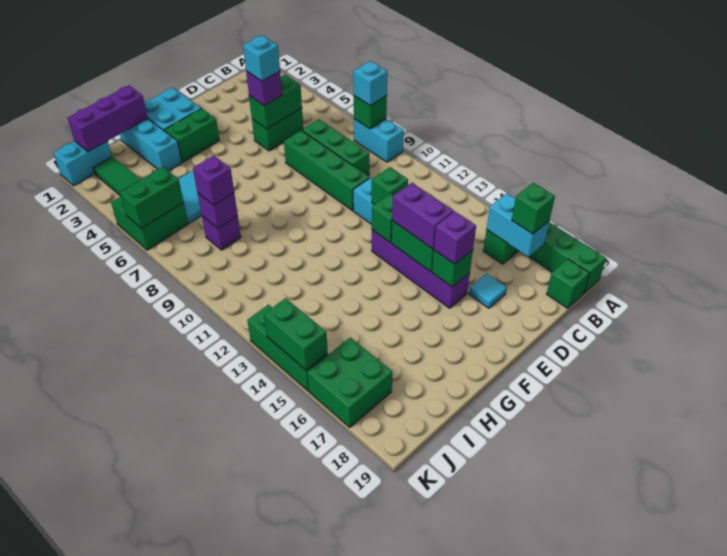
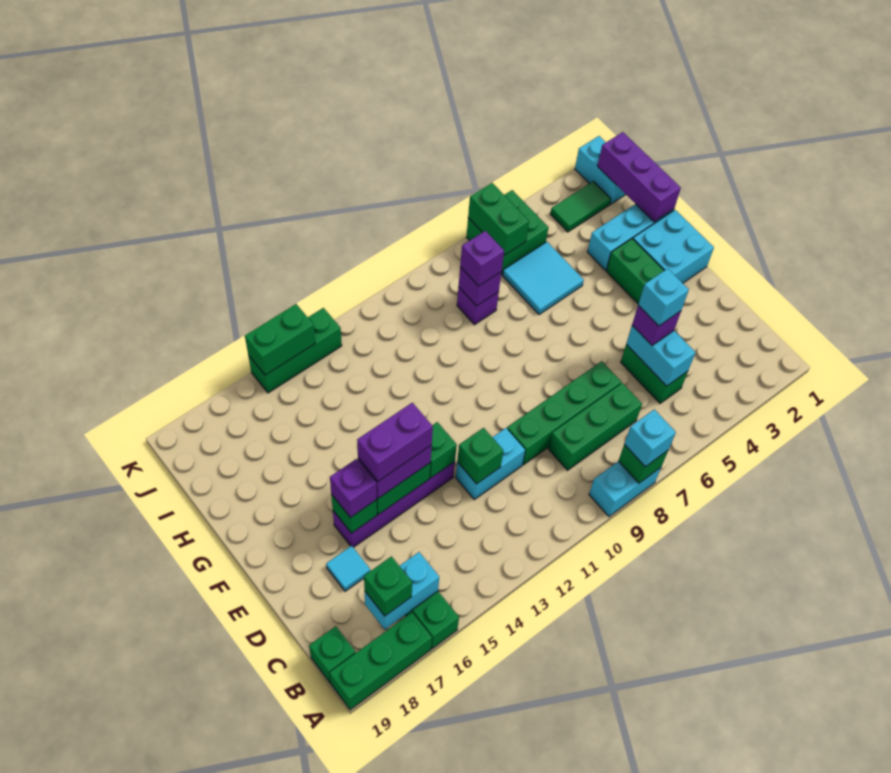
green brick C5:D5 level 2 -> cyan brick C5:D5 level 2
none -> purple brick E14:E15 level 4
green brick J16:K17 level 1 -> none

